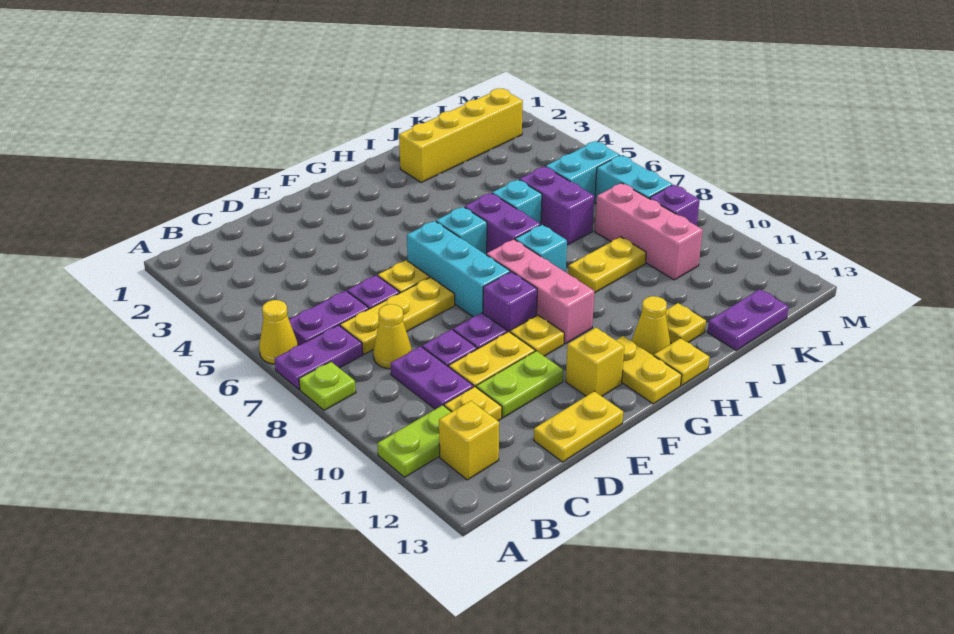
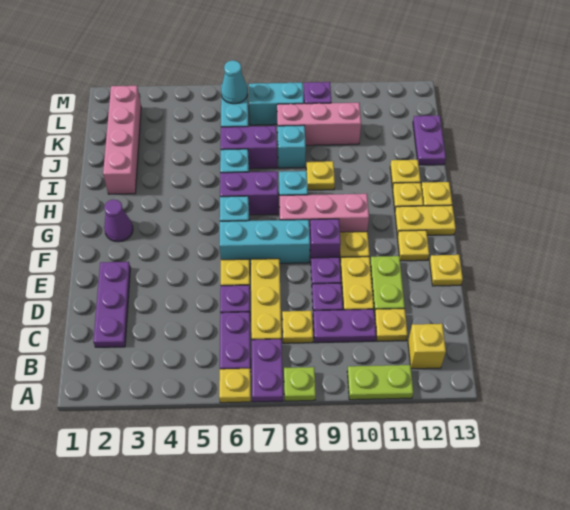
yellow cone A6 level 1 -> yellow plate A6 level 1
lime plate A11:B11 level 1 -> lime plate A10:A11 level 1
none -> purple plate C2:E2 level 1
yellow cone C8 level 1 -> yellow plate C8 level 1
yellow plate D13:E13 level 1 -> yellow plate E13 level 1
yellow brick F12 level 1 -> yellow plate F12 level 1
none -> purple cone G2 level 1
yellow cone H12 level 1 -> yellow plate H12 level 1
yellow brick I2:L2 level 1 -> pink brick I2:L2 level 1
yellow plate I9:J9 level 1 -> yellow plate I9 level 1
none -> cyan brick J8 level 1
none -> cyan cone L6 level 2

